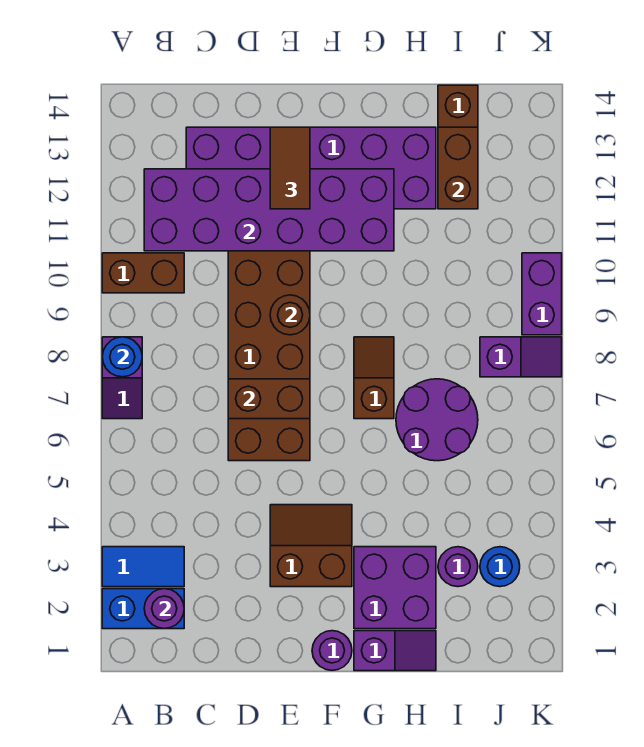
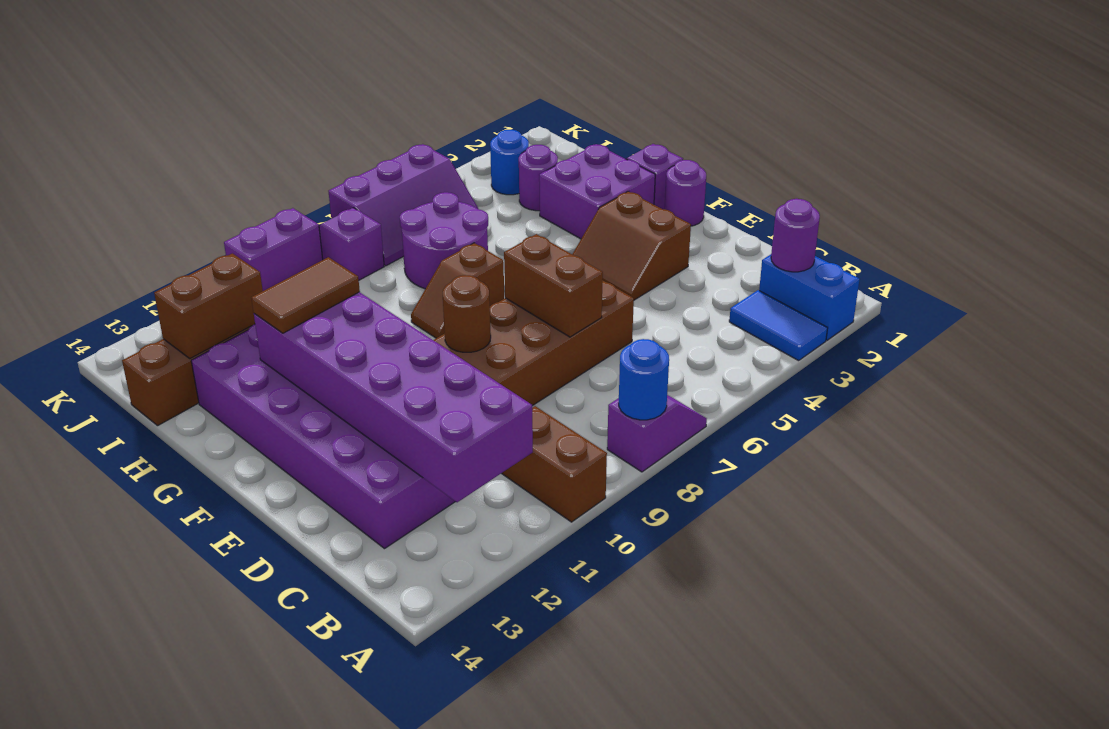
brown tile E12:E13 level 3 -> brown tile G11:G12 level 3
none -> purple slope J5:K7 level 1 top K

